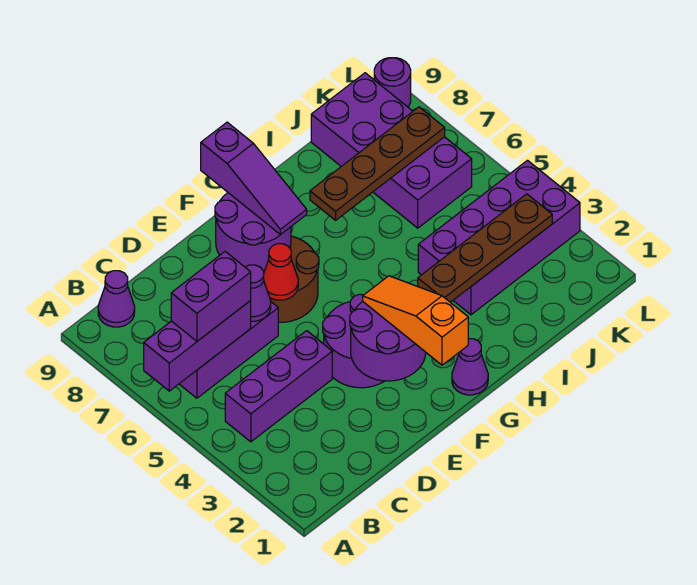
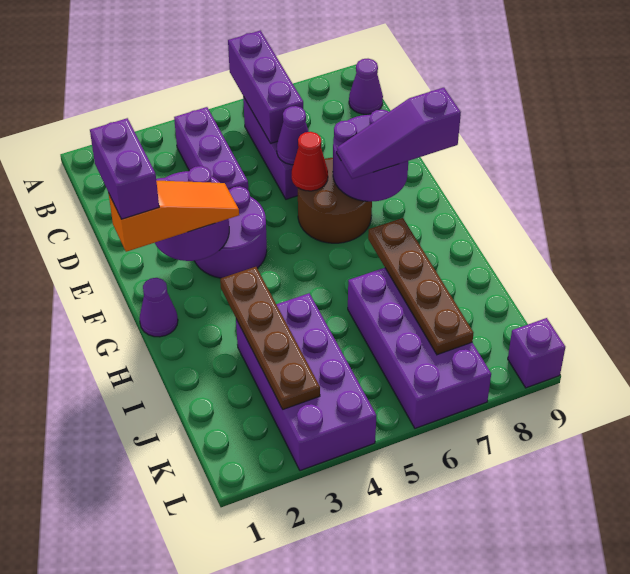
purple brick B6:C6 level 3 -> purple brick E1:F1 level 4
purple brick J6:K9 level 1 -> purple brick I6:L7 level 1
purple round brick L9 level 1 -> purple brick L9 level 1

